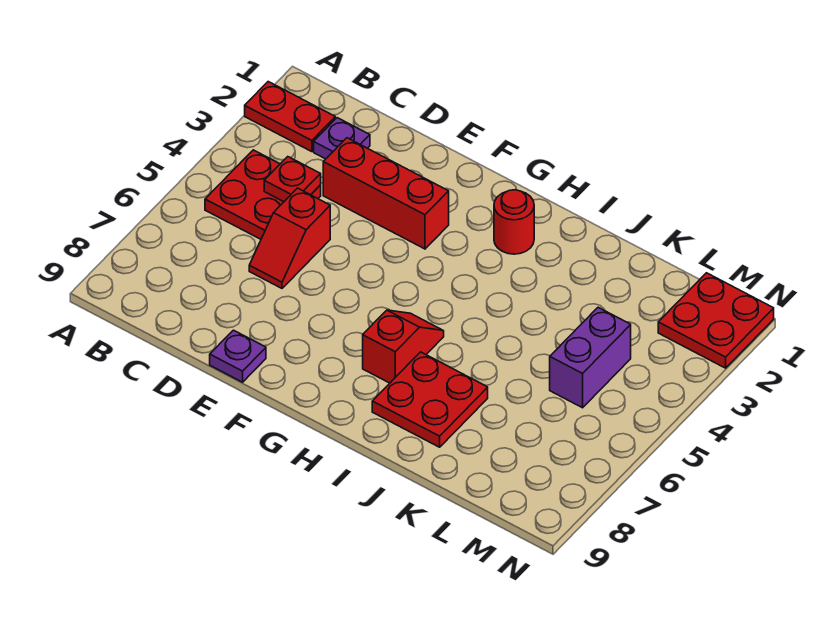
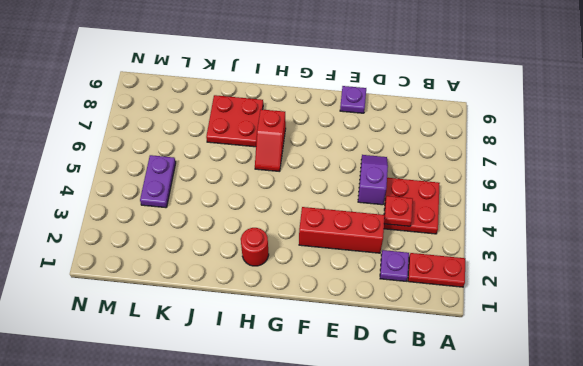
red slope D5:D6 level 1 top 5 -> purple slope D5:D6 level 1 top 5
purple brick L4:L5 level 1 -> purple plate L4:L5 level 1
red plate M1:N2 level 1 -> none

